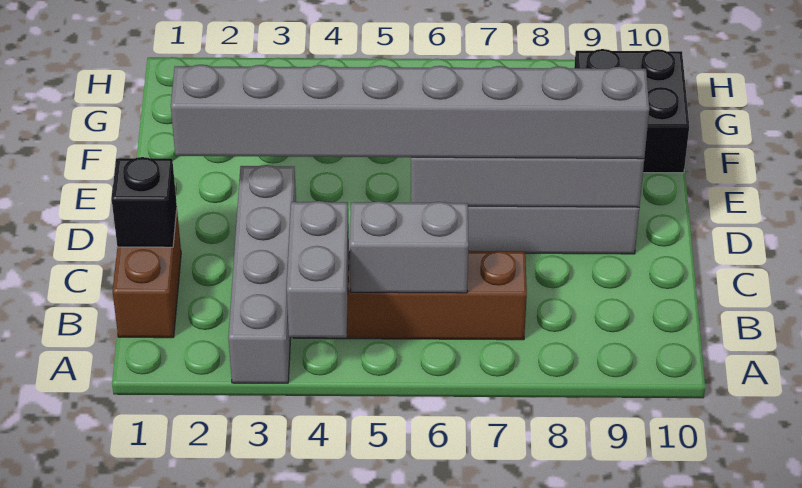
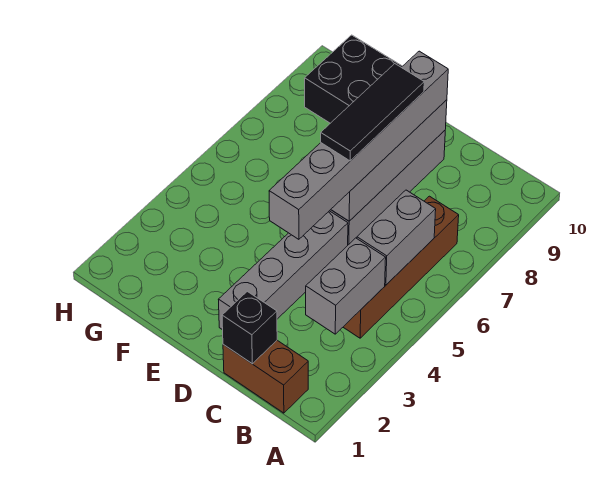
grey brick A3:D3 level 1 -> grey brick D2:D5 level 1
grey brick A4:B4 level 2 -> grey brick B3:B4 level 2
grey brick D2:D9 level 3 -> grey brick D4:D9 level 3
none -> black tile D6:D8 level 4

